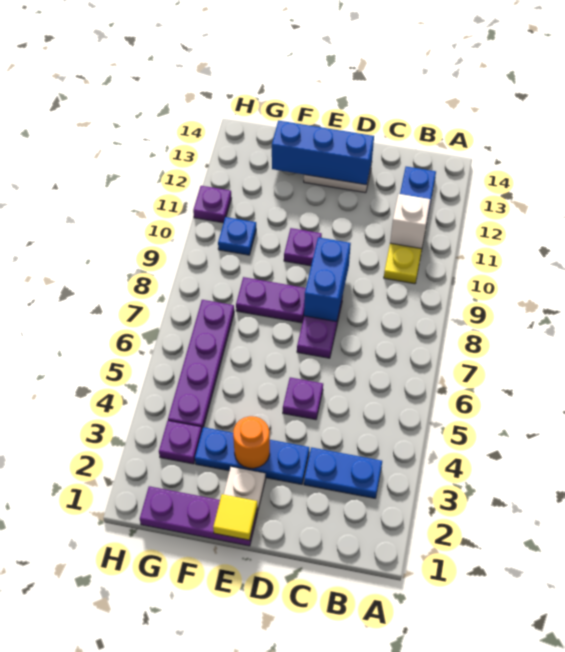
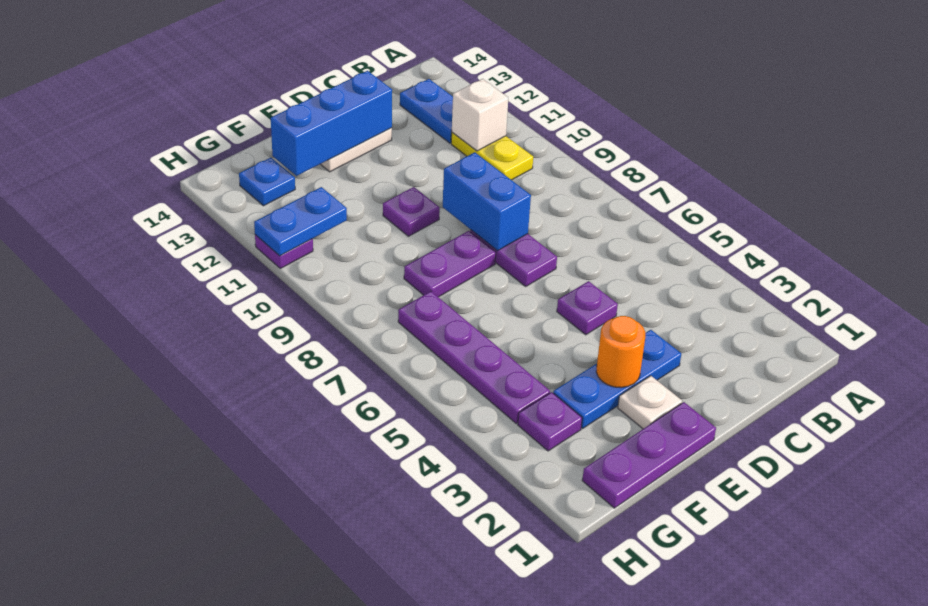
blue plate B3:C3 level 1 -> blue plate G11:H11 level 2
yellow tile E1 level 2 -> none
blue plate G10 level 1 -> blue plate G13 level 1

